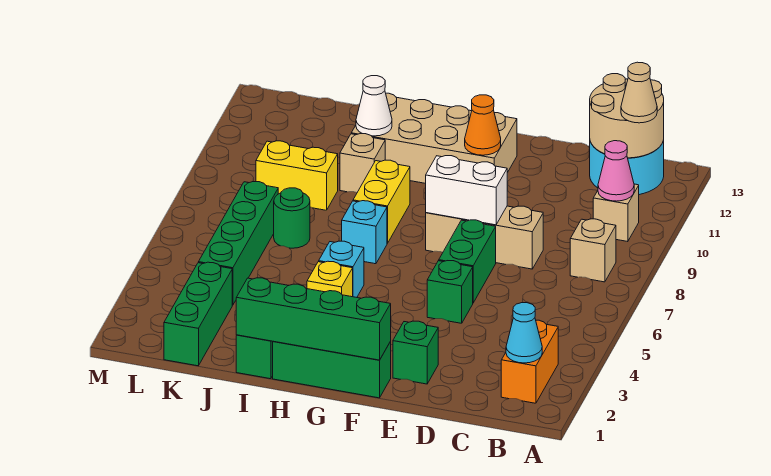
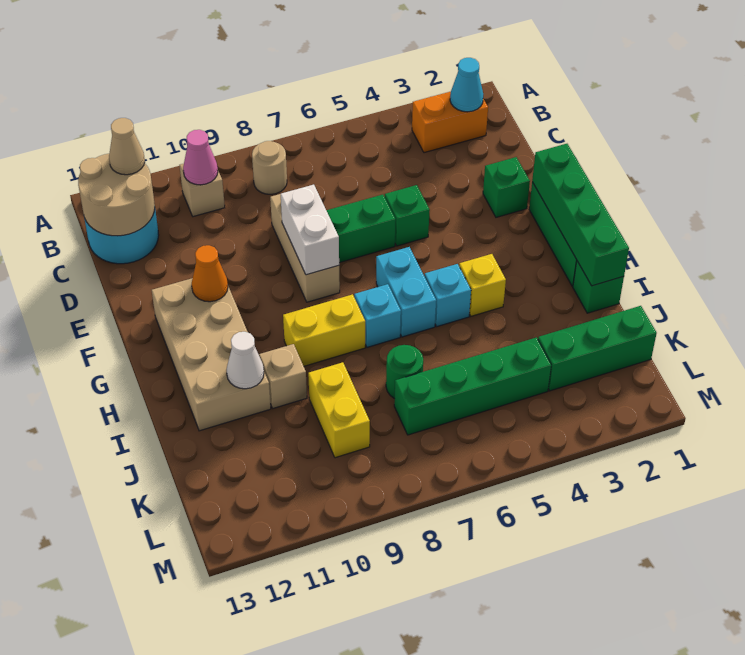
tan brick B8 level 1 -> tan round brick B8 level 1
none -> cyan brick G6:H6 level 1

